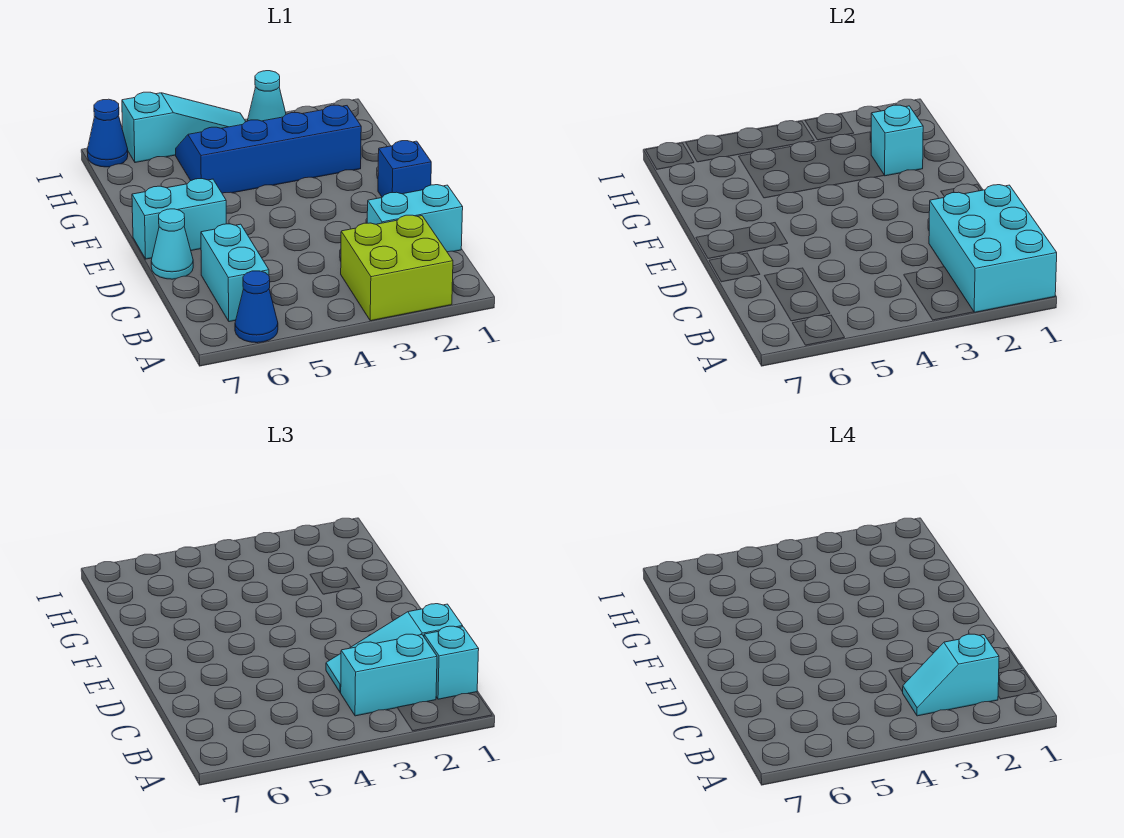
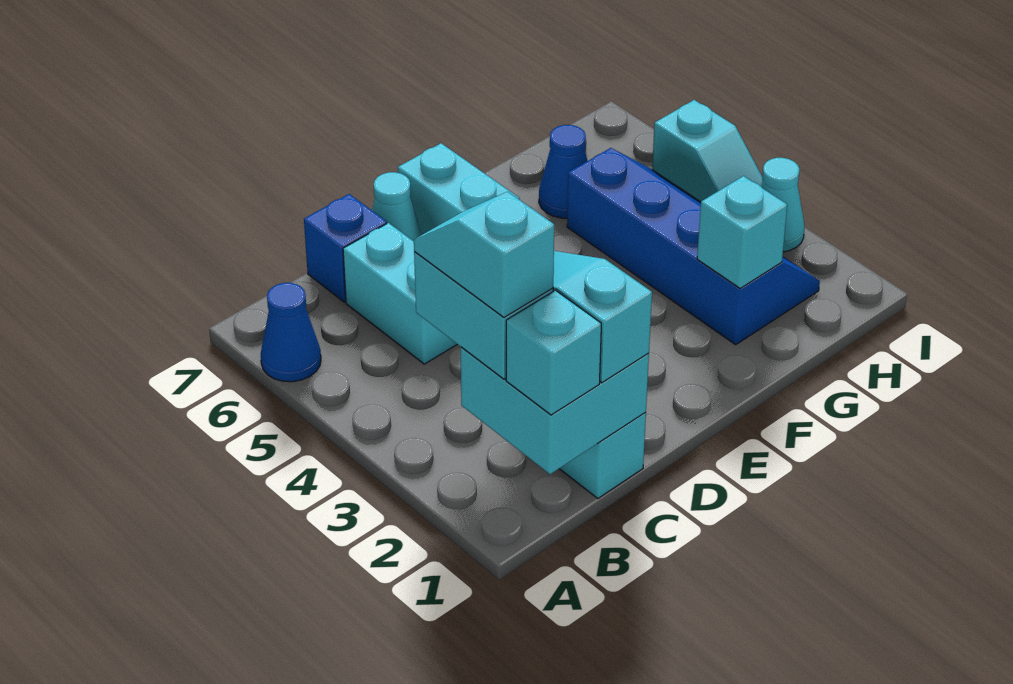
cyan brick A1:C2 level 2 -> cyan brick B1:C2 level 2
lime brick A2:B3 level 1 -> none
cyan brick B6:C6 level 1 -> cyan brick C5:C6 level 1
blue brick E1 level 1 -> blue brick C7 level 1
cyan slope I4:I6 level 1 top 6 -> cyan slope I4:I5 level 1 top 5
blue cone I7 level 1 -> blue cone G6 level 1

